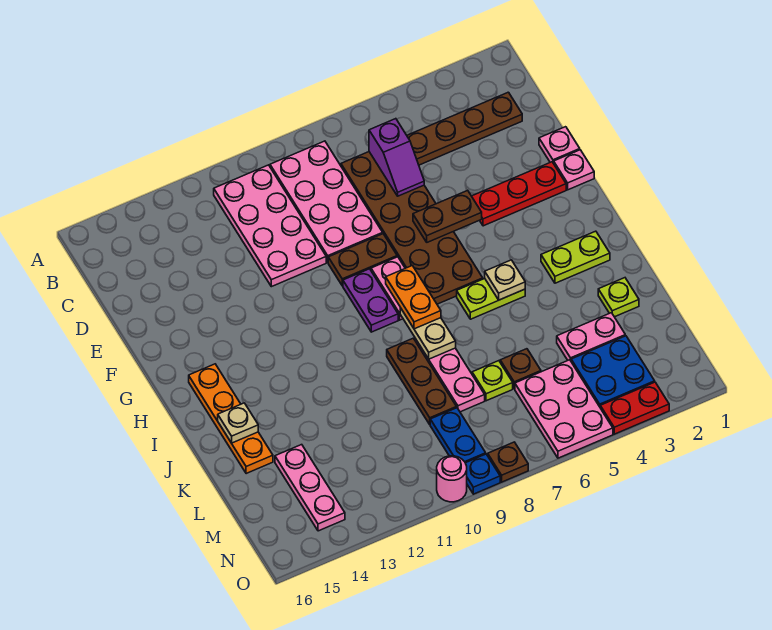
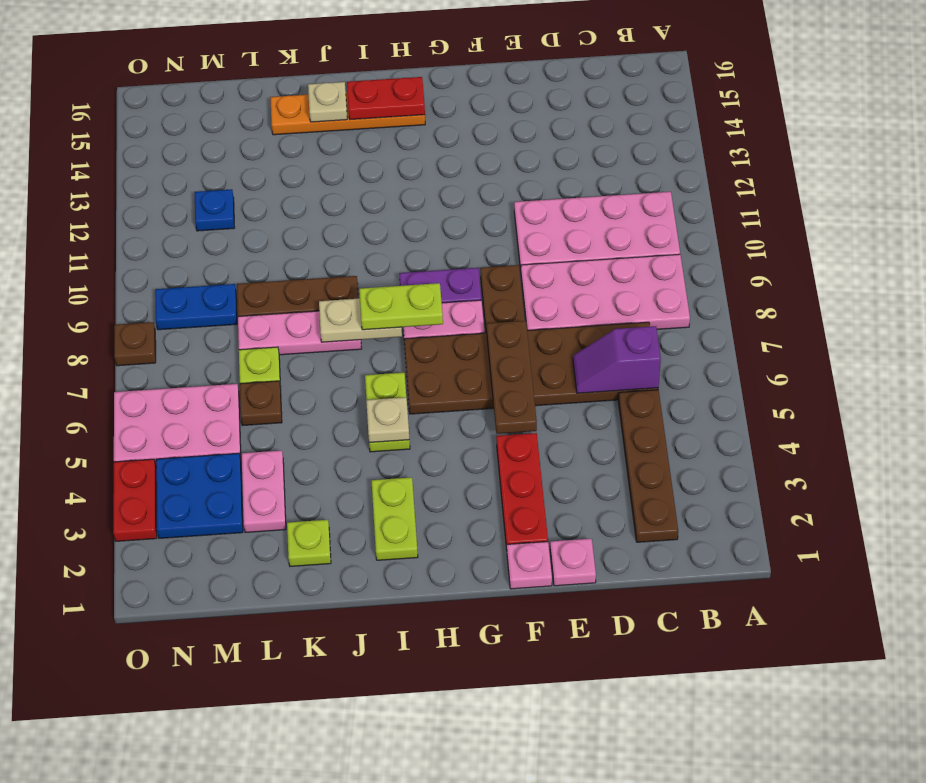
brown plate F5:F6 level 2 -> brown plate F5:F7 level 2
orange plate H8:I8 level 3 -> lime plate H8:I8 level 3
none -> red plate H15:I15 level 2
pink plate L14:N14 level 1 -> none
blue plate O9 level 1 -> blue plate M12 level 1
pink round brick O10 level 1 -> none

